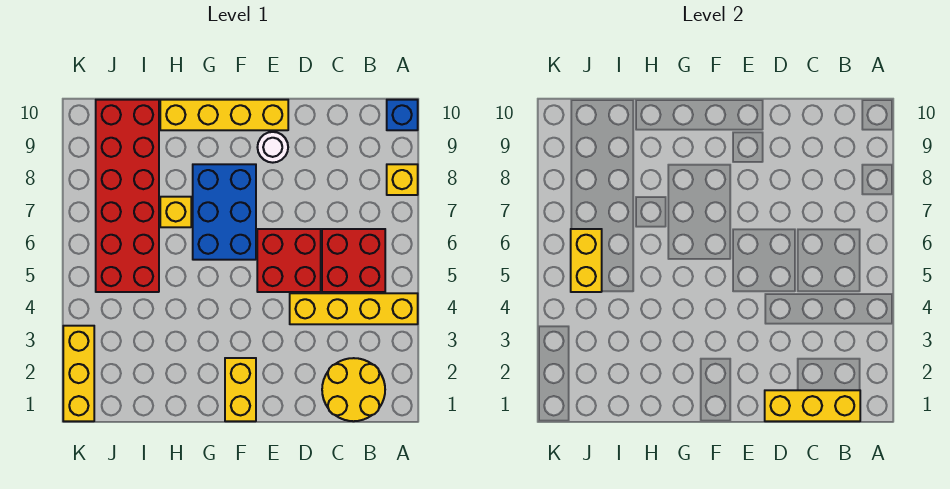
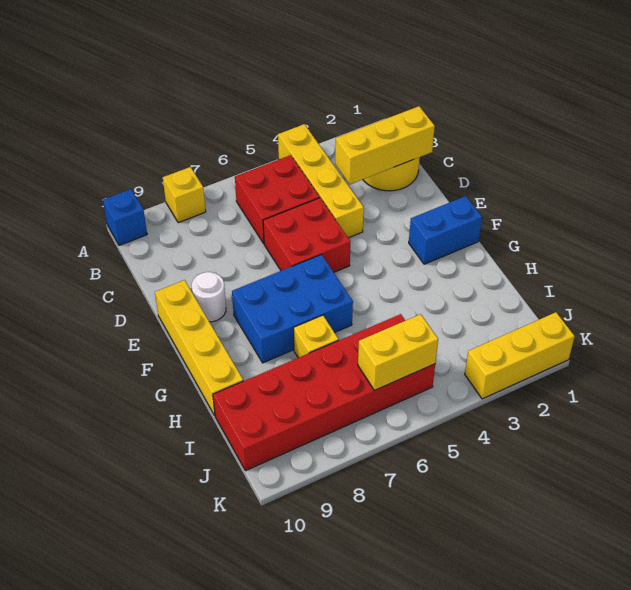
yellow brick B1:D1 level 2 -> yellow brick C1:C3 level 2
yellow brick F1:F2 level 1 -> blue brick F1:F2 level 1

